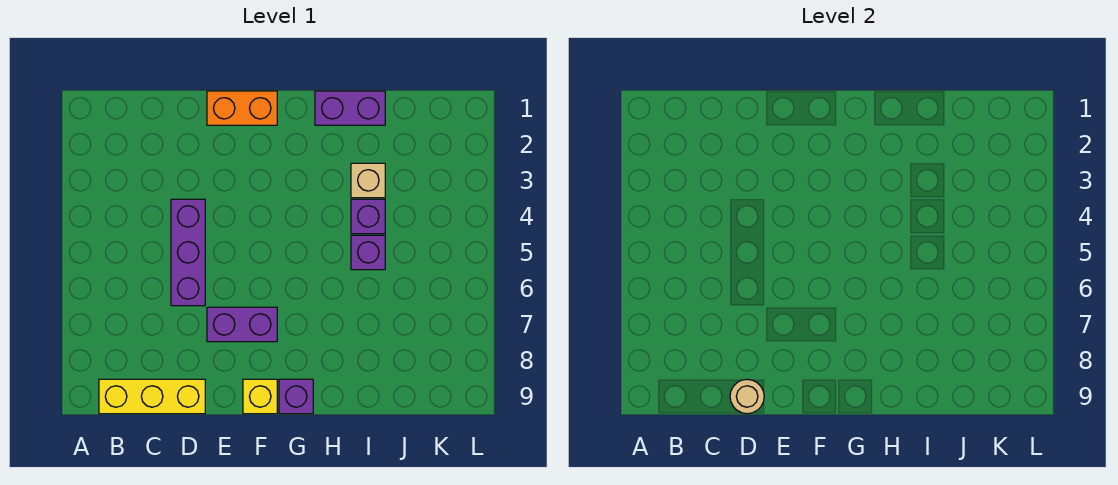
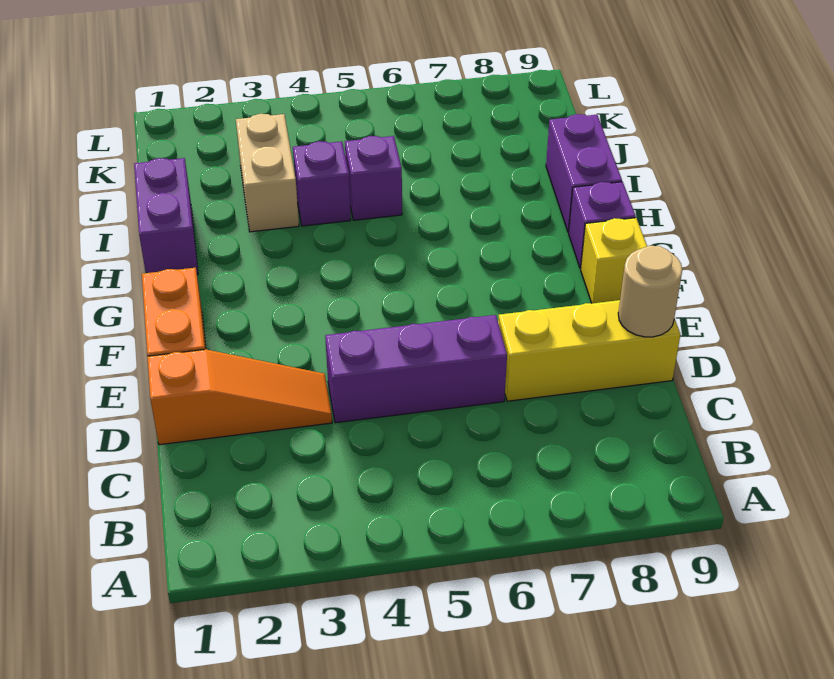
yellow brick B9:D9 level 1 -> yellow brick D7:D9 level 1
none -> orange slope D1:D3 level 1 top 1
purple brick E7:F7 level 1 -> purple brick H9:I9 level 1
tan brick I3 level 1 -> tan brick I3:J3 level 1

